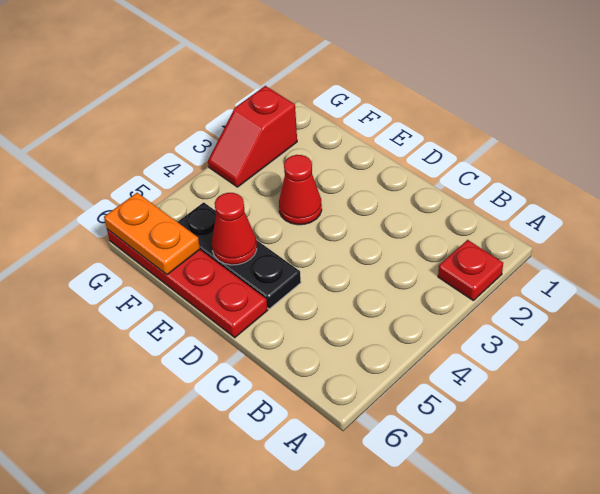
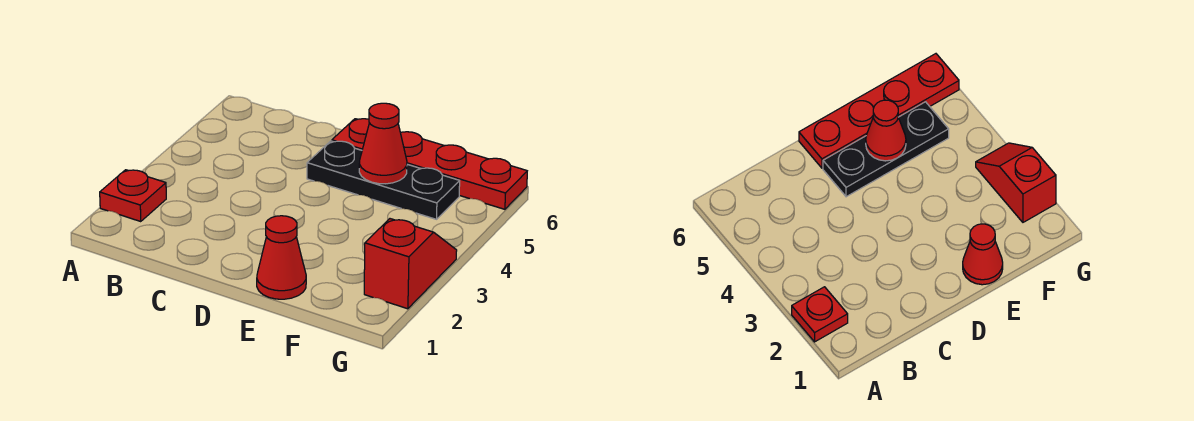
red cone E3 level 1 -> red cone E1 level 1
orange plate F6:G6 level 2 -> none

